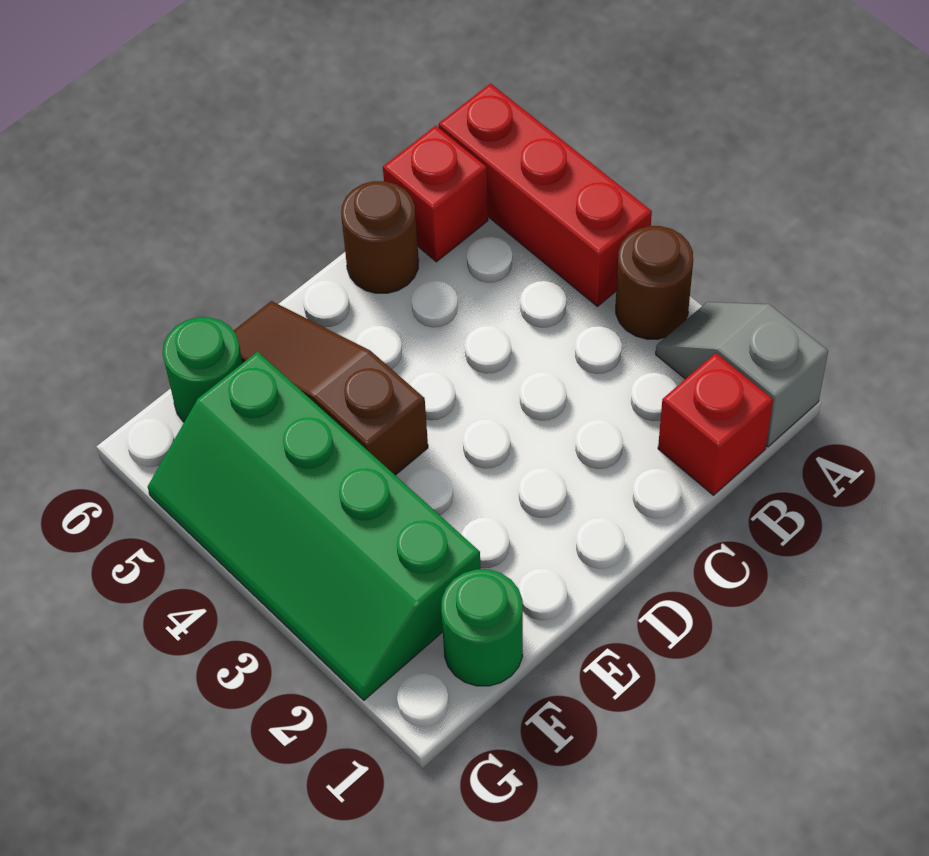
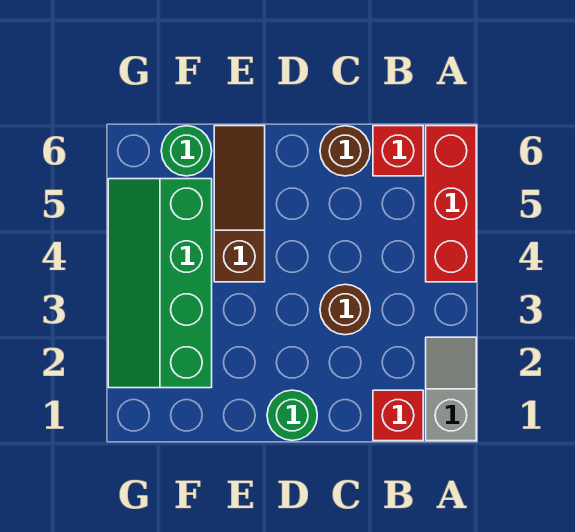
brown round brick A3 level 1 -> brown round brick C3 level 1
green round brick F1 level 1 -> green round brick D1 level 1

